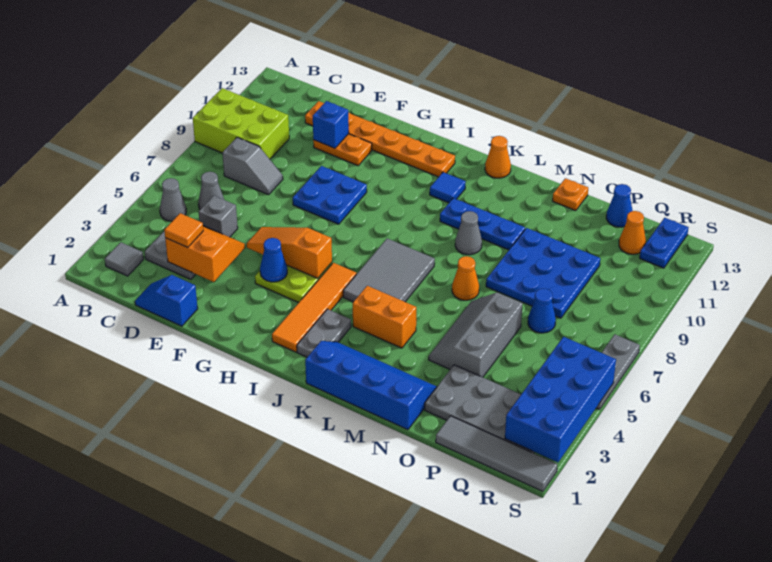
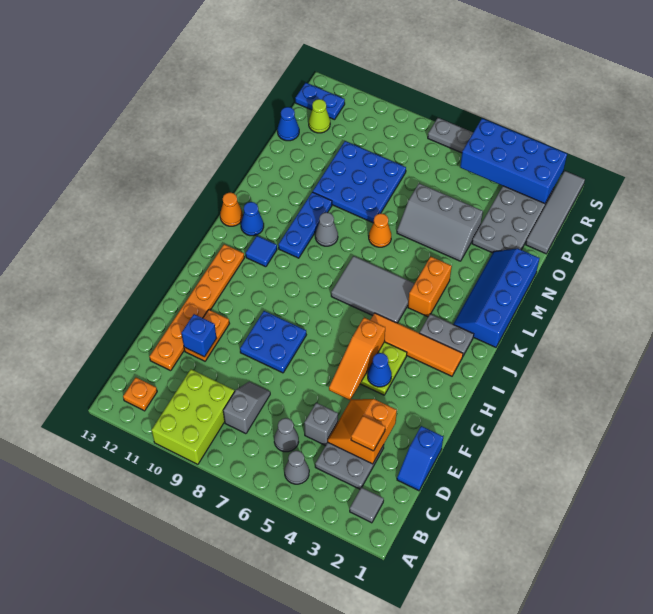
orange plate N13 level 1 -> orange plate B12 level 1
blue cone P7 level 1 -> blue cone K12 level 1
orange cone Q12 level 1 -> lime cone Q12 level 1

